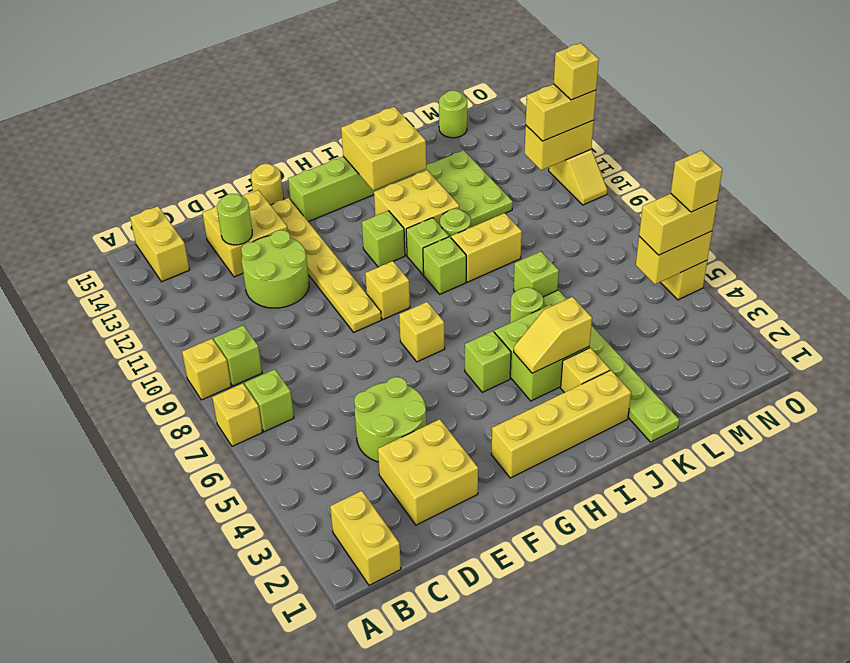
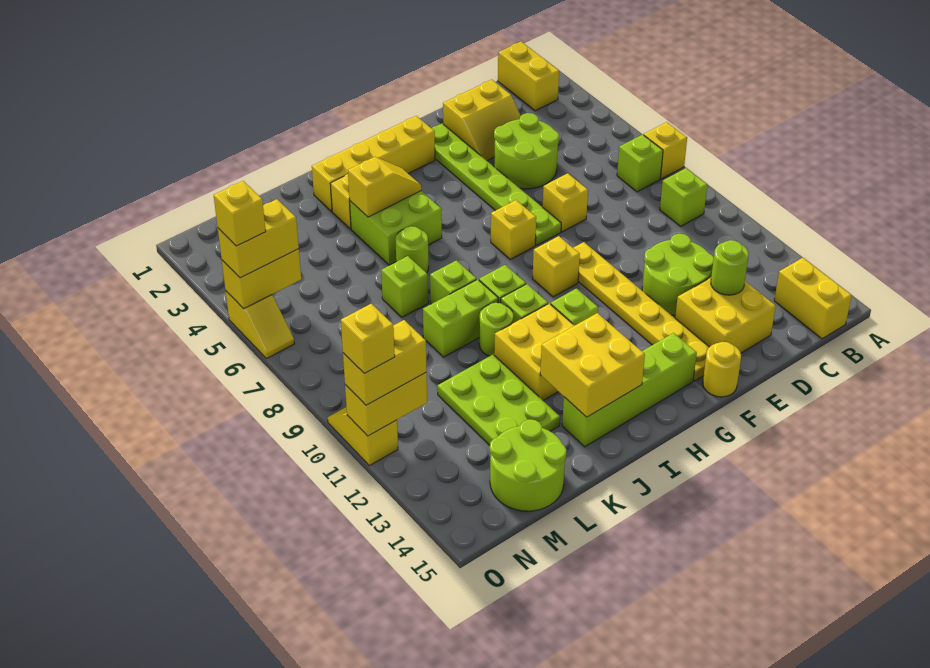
yellow brick A9 level 1 -> yellow brick E7 level 1
yellow brick D2:E3 level 1 -> yellow slope D2:E3 level 1 top 2
lime brick H5 level 1 -> lime brick J8 level 1
yellow brick J9:K9 level 1 -> lime brick J9:K9 level 1
lime plate K1:K6 level 1 -> lime plate F2:F7 level 1
lime round brick M15 level 1 -> lime round brick L14:M15 level 1

